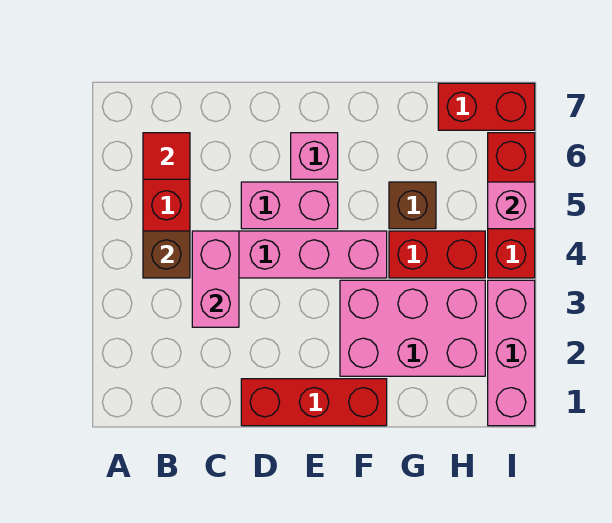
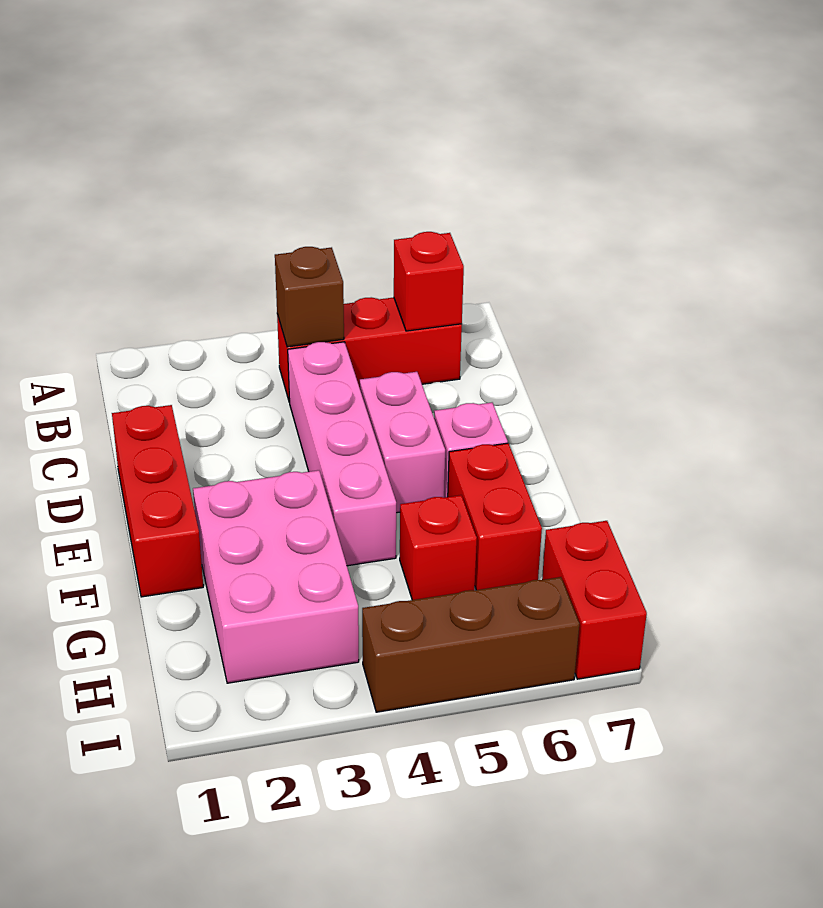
red tile B6 level 2 -> red brick B6 level 2
pink brick C3:C4 level 2 -> none
red brick G4:H4 level 1 -> red brick F6:G6 level 1
brown brick G5 level 1 -> red brick G5 level 1
pink brick I1:I3 level 1 -> none
red brick I4:I6 level 1 -> brown brick I4:I6 level 1
pink brick I5 level 2 -> none

